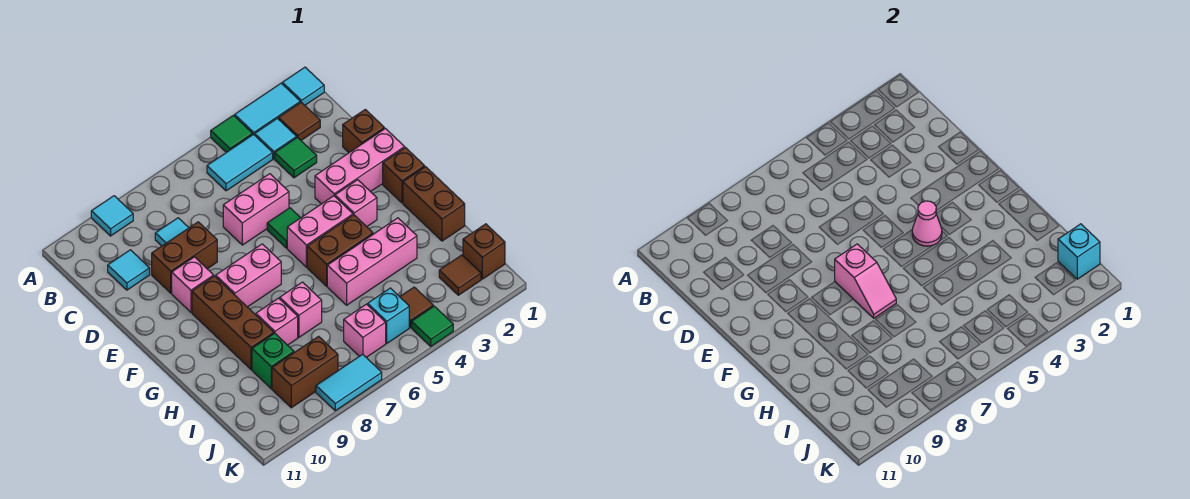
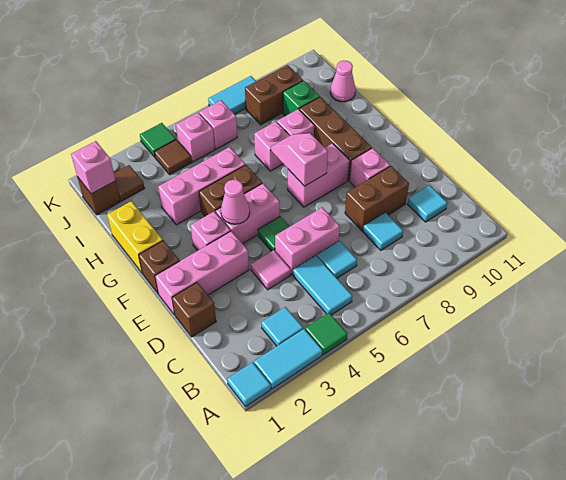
cyan tile A9 level 1 -> cyan tile C6 level 1
brown tile B2 level 1 -> none
cyan tile B4:B5 level 1 -> cyan tile B5:C5 level 1
green tile C3 level 1 -> none
none -> pink tile D4 level 1
brown brick G1:H1 level 1 -> yellow brick G1:H1 level 1
none -> pink cone I11 level 1
cyan brick J1 level 2 -> pink brick J1 level 2
cyan brick J5 level 1 -> pink brick J5 level 1

